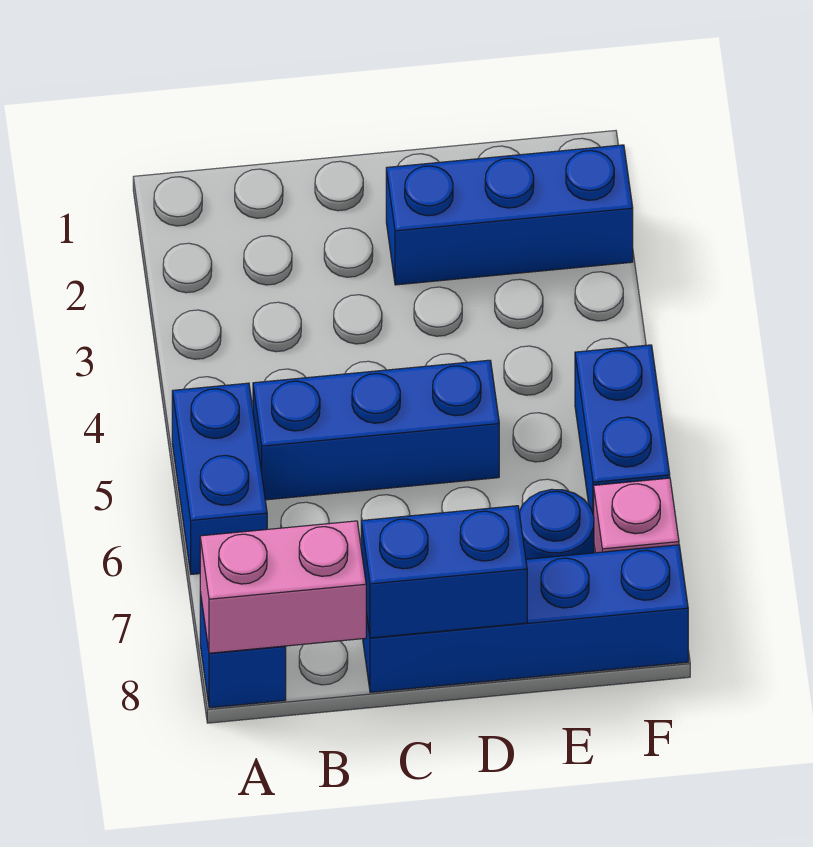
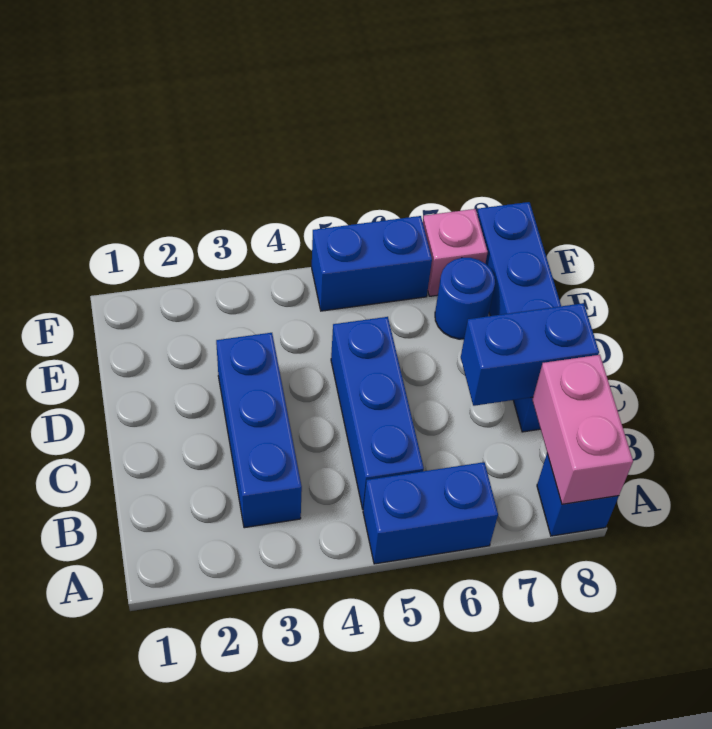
blue brick C8:D8 level 2 -> blue brick C7:C8 level 2
blue brick D2:F2 level 1 -> blue brick B3:D3 level 1

